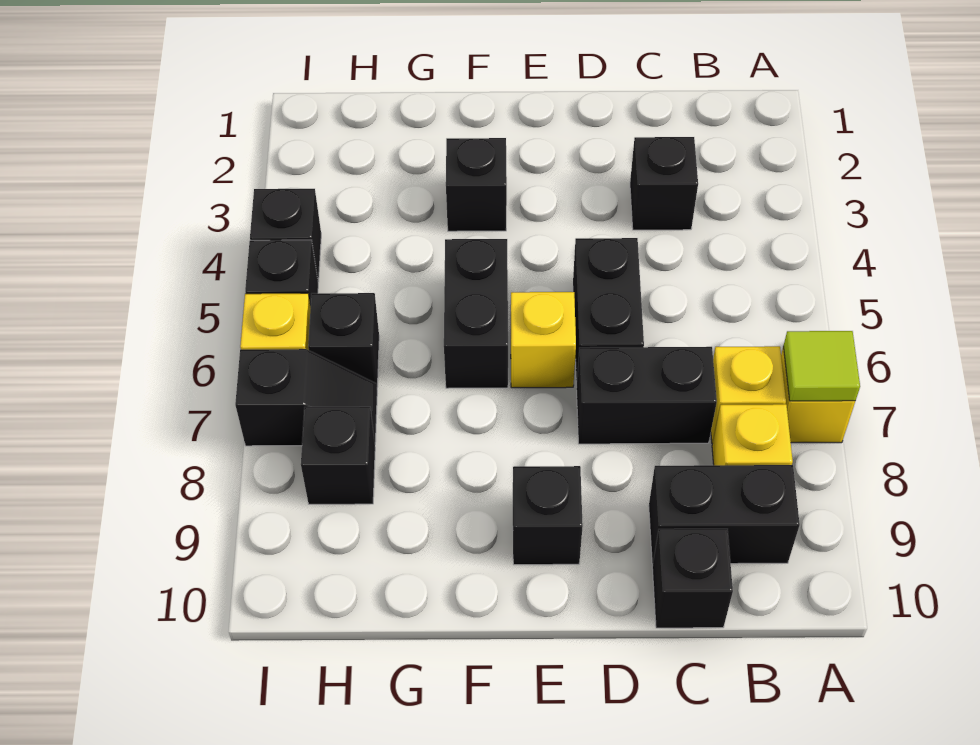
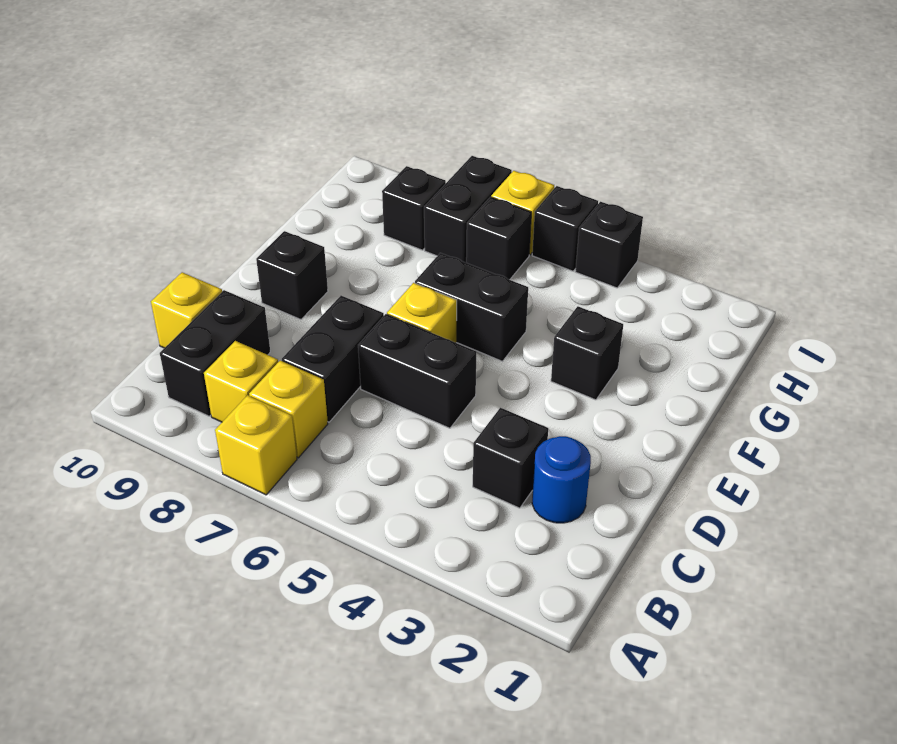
lime tile A7 level 2 -> none
none -> blue round brick C2 level 1
black brick C10 level 1 -> yellow brick C10 level 1
black slope H7:I7 level 1 top I -> black brick H7:I7 level 1

